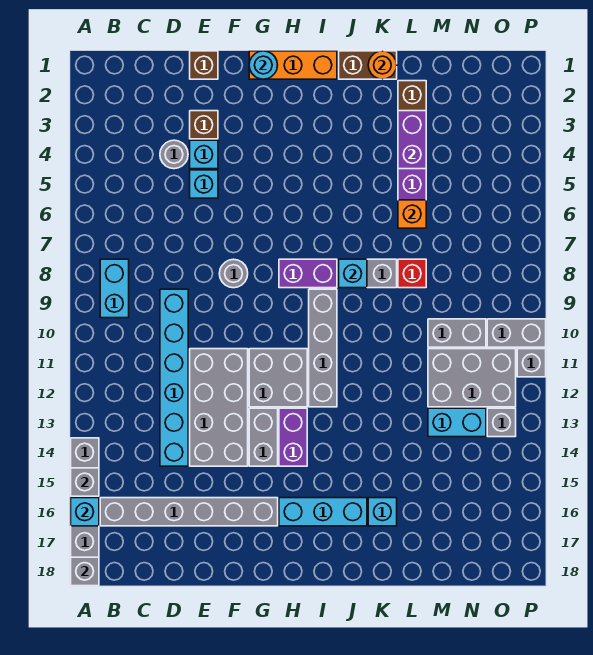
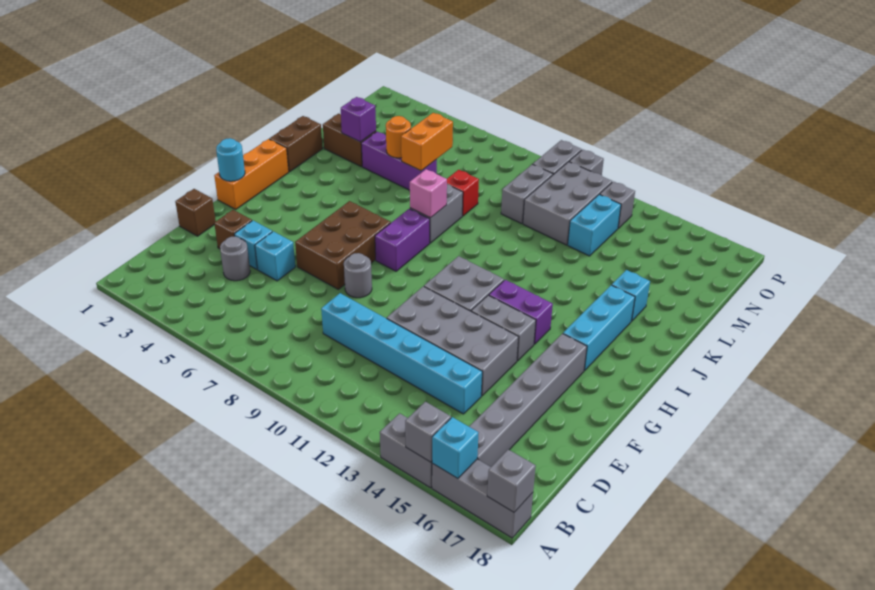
cyan brick B8:B9 level 1 -> none
none -> brown brick F6:H7 level 1
grey brick I9:I12 level 1 -> none
cyan brick J8 level 2 -> pink brick J8 level 2
orange round brick K1 level 2 -> orange round brick L5 level 2
purple brick L3:L4 level 2 -> purple brick L3 level 2
orange brick L6 level 2 -> orange brick L6:M6 level 2

